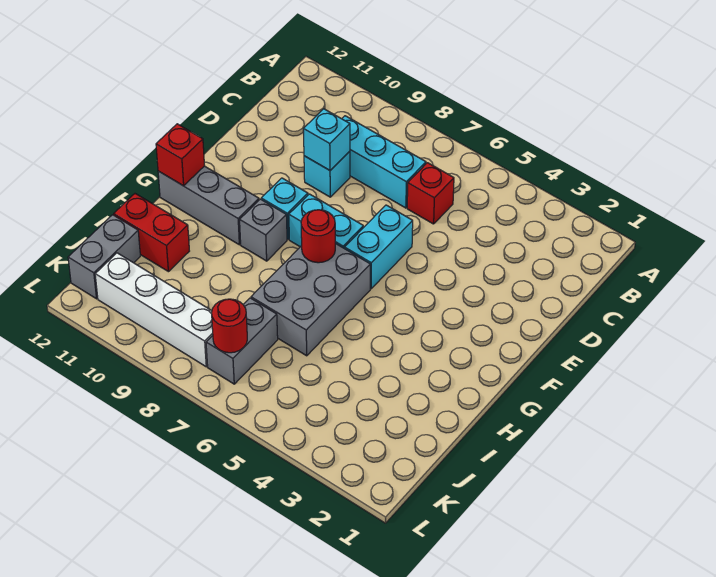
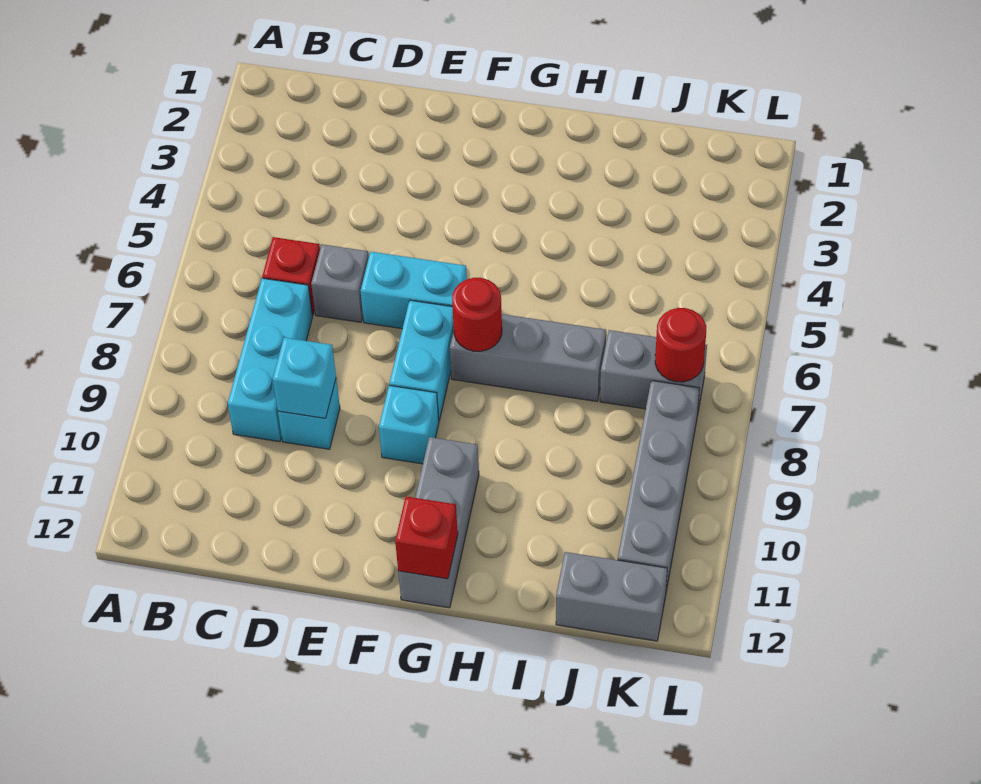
grey brick G6:I7 level 1 -> grey brick G7:I7 level 1
grey brick G9 level 1 -> grey brick D6 level 1
red brick I11:I12 level 1 -> none
white brick K8:K11 level 1 -> grey brick K8:K11 level 1

